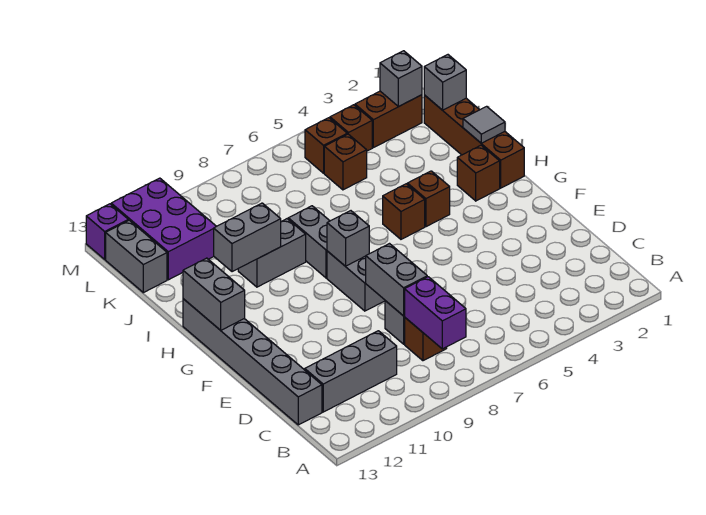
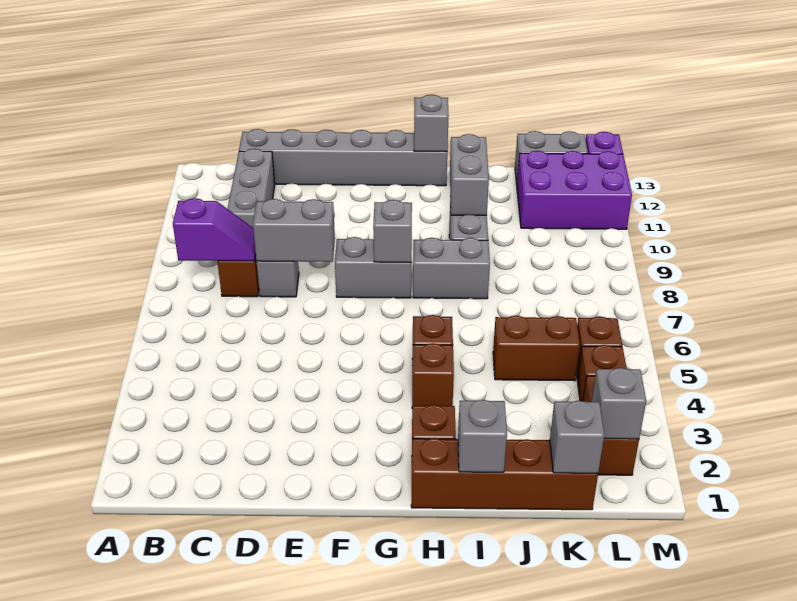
purple brick B8:C8 level 2 -> purple slope B8:C8 level 2 top B
grey brick G13:H13 level 2 -> grey brick H13 level 2
grey tile I1 level 2 -> grey brick I1 level 2
brown brick K5 level 1 -> brown brick J5:K5 level 1

